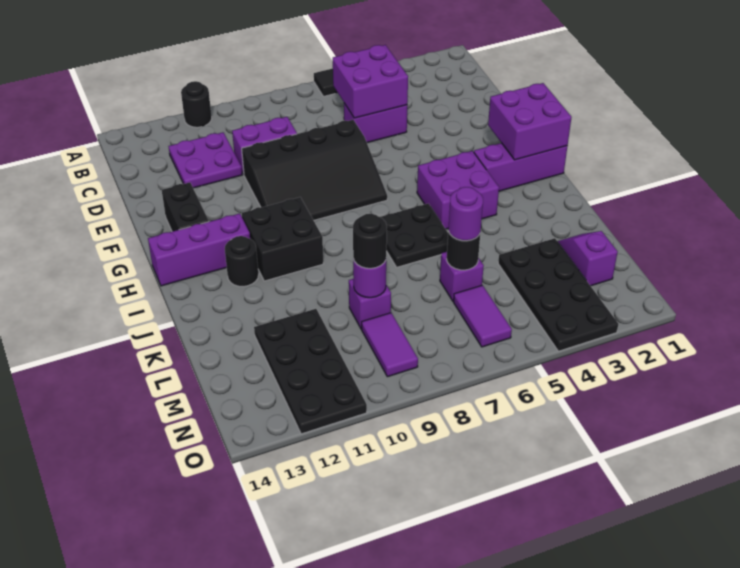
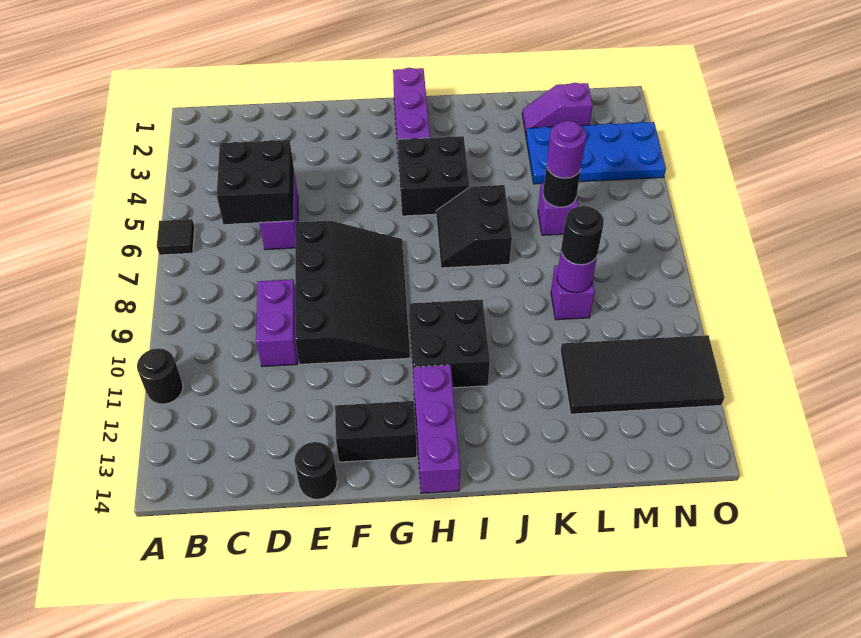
purple brick C5:D6 level 2 -> black brick C5:D6 level 2
purple plate C11:D12 level 1 -> none
purple brick G1:H2 level 2 -> none
purple brick H4:I5 level 1 -> black brick H4:I5 level 1
black plate I6:J7 level 1 -> black slope I6:J7 level 1 top J
black round brick I12 level 1 -> black round brick E14 level 1
black plate L3:O4 level 1 -> blue plate L3:O4 level 1
black plate L11:O12 level 1 -> black tile L11:O12 level 1
purple tile M6:N6 level 1 -> none
purple tile M9:N9 level 1 -> none

